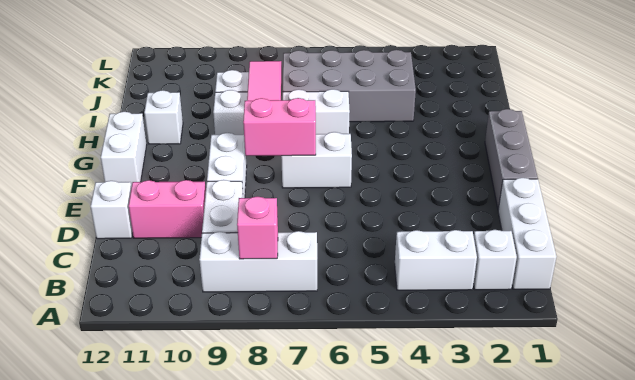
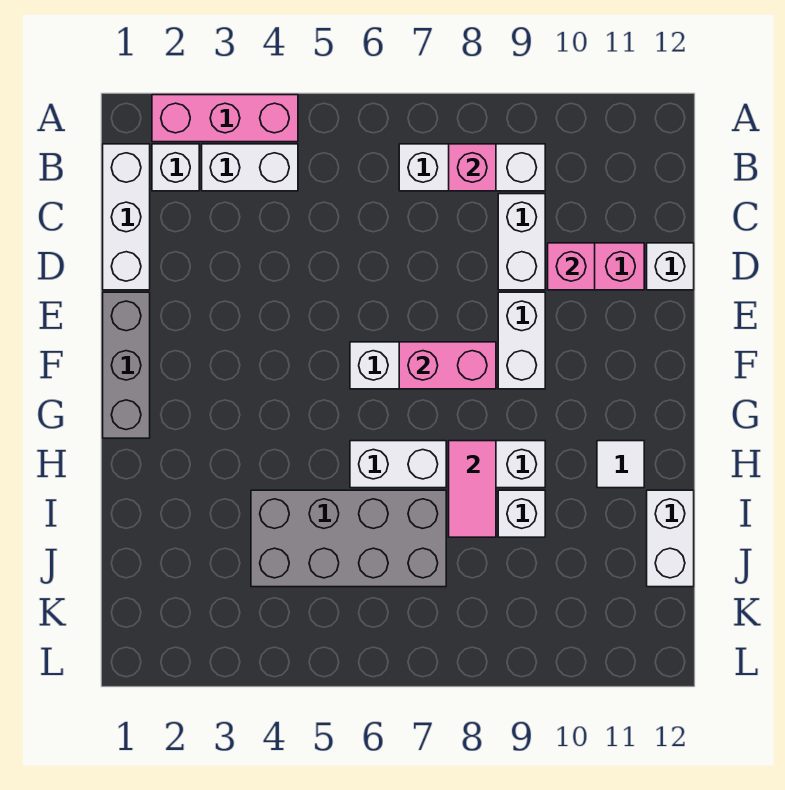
none -> pink brick A2:A4 level 1
none -> pink brick D10 level 2
white brick F12:G12 level 1 -> white brick I12:J12 level 1
white brick H11 level 1 -> white tile H11 level 1

